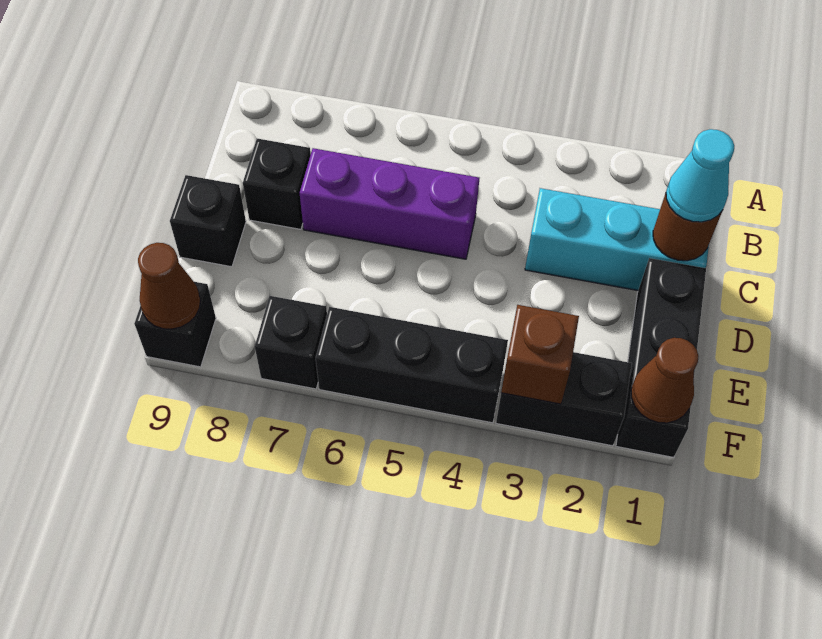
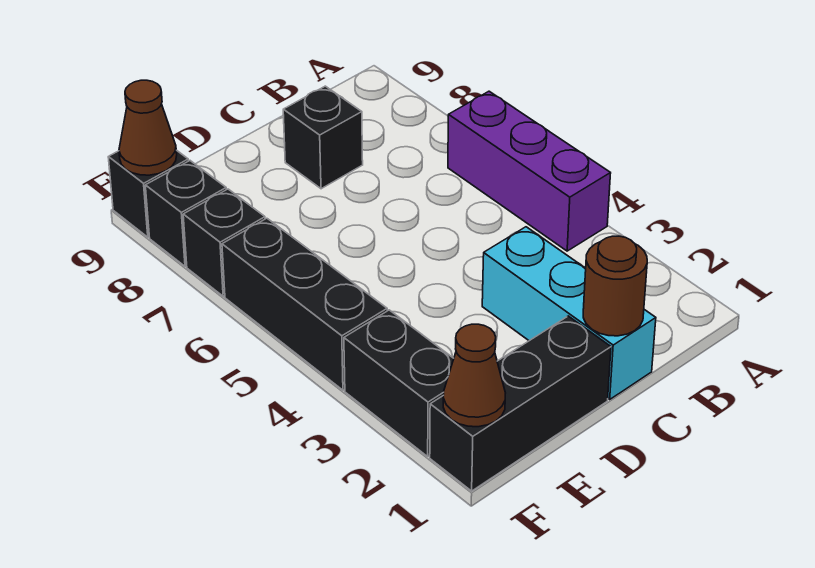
cyan cone C1 level 3 -> none
purple brick C5:C7 level 1 -> purple brick A4:A6 level 1
black brick D9 level 1 -> black brick F8 level 1
brown brick F3 level 2 -> none

